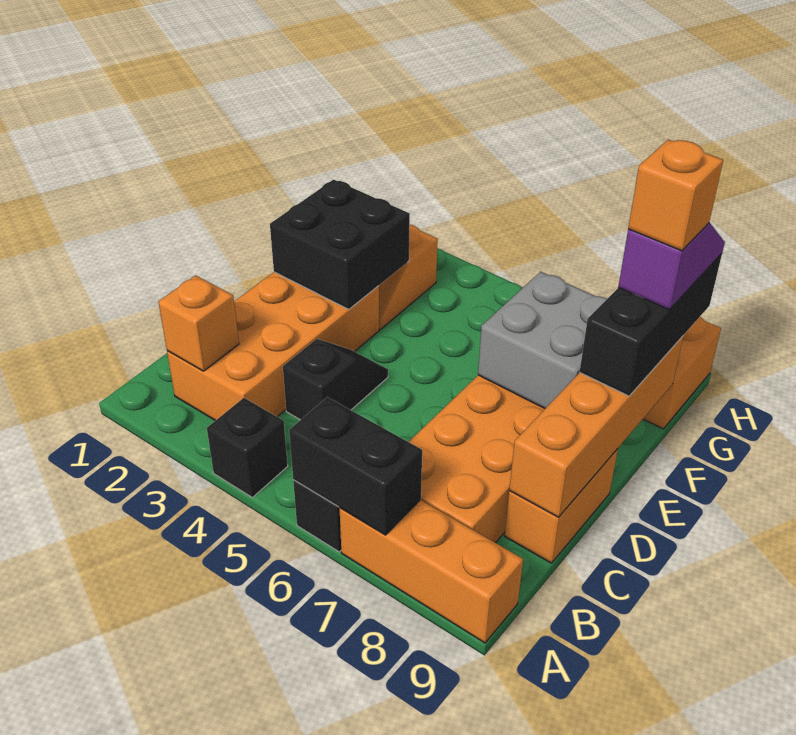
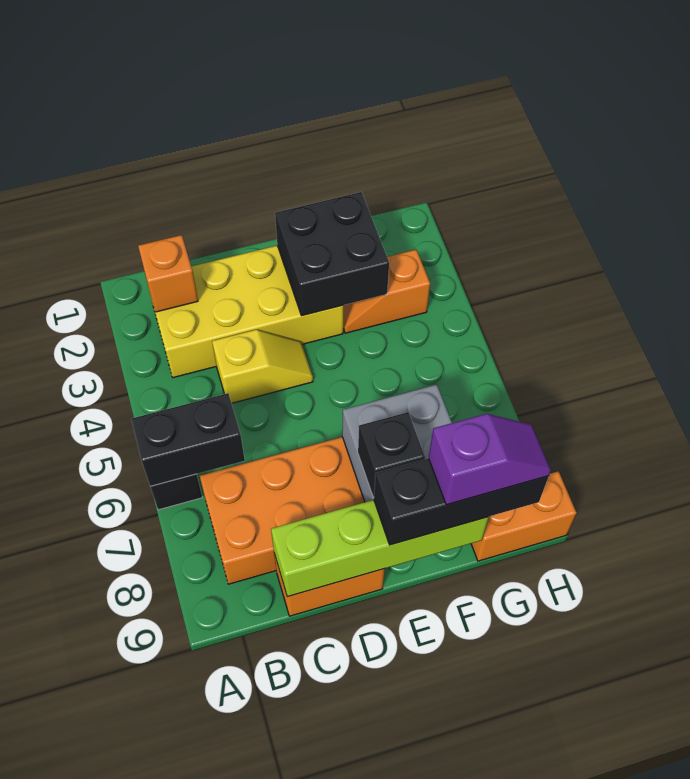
black brick A4 level 1 -> black brick E8 level 3
black brick A6:A7 level 2 -> black brick A6:B6 level 2
orange brick A7:A9 level 1 -> none
orange brick B2:E3 level 1 -> yellow brick B2:E3 level 1
black slope C4:D4 level 1 top C -> yellow slope C4:D4 level 1 top C
orange brick C9:F9 level 2 -> lime brick C9:F9 level 2
orange brick F9 level 5 -> none

